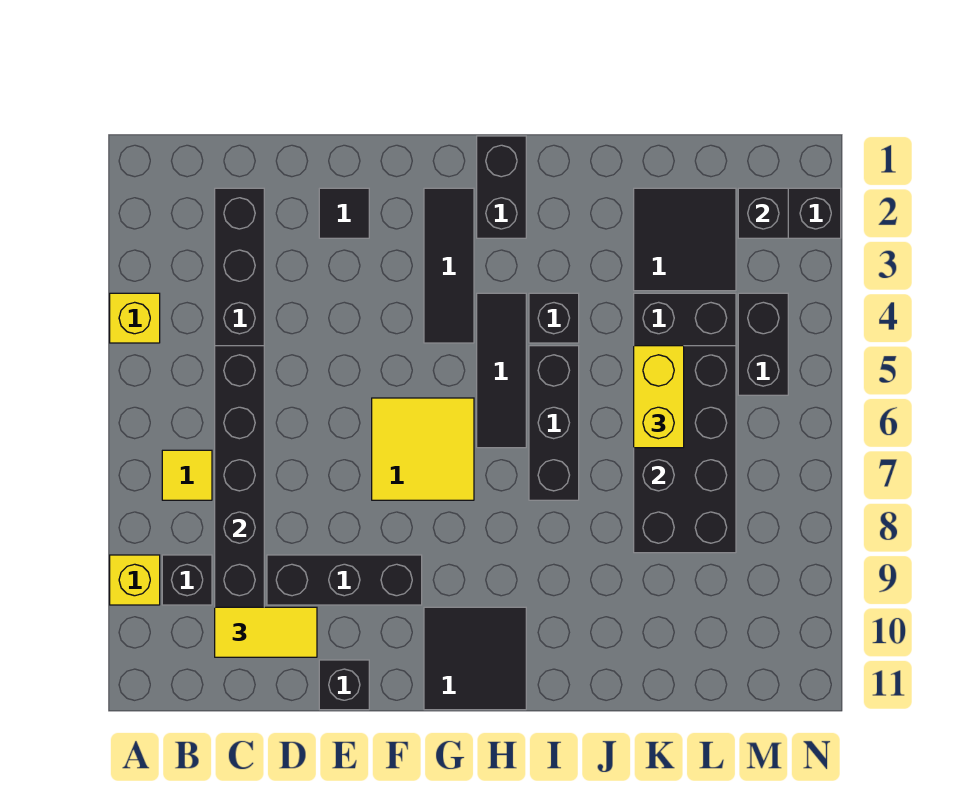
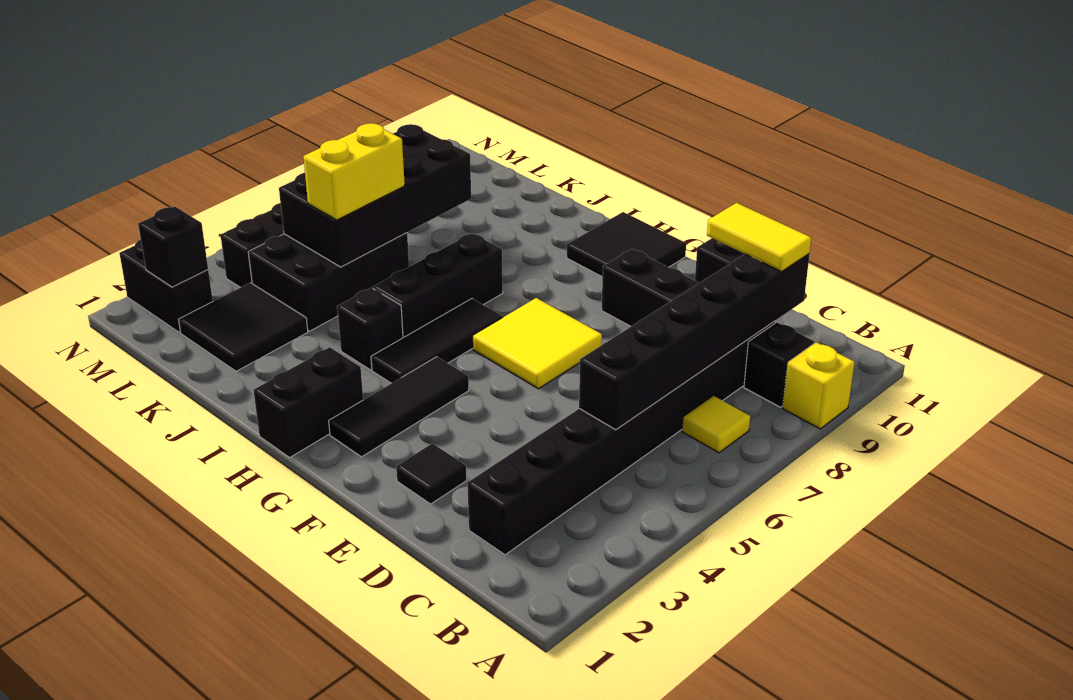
yellow brick A4 level 1 -> none

